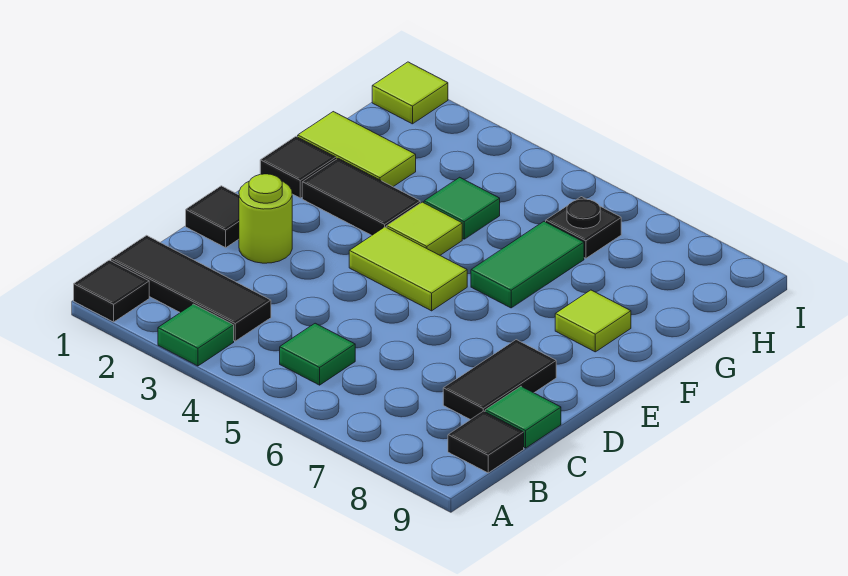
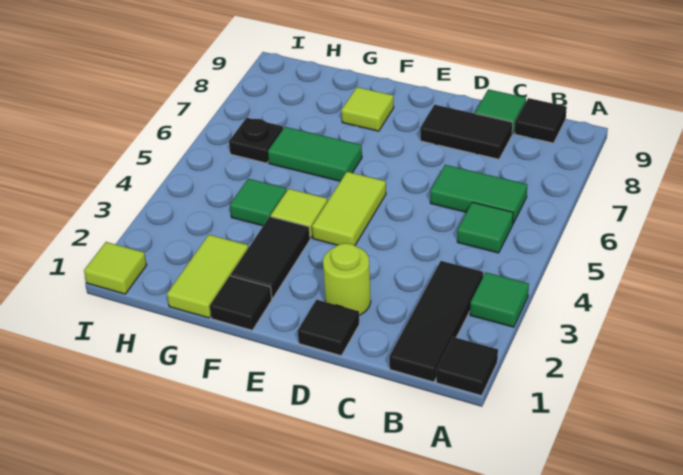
none -> green tile B6:C6 level 1

